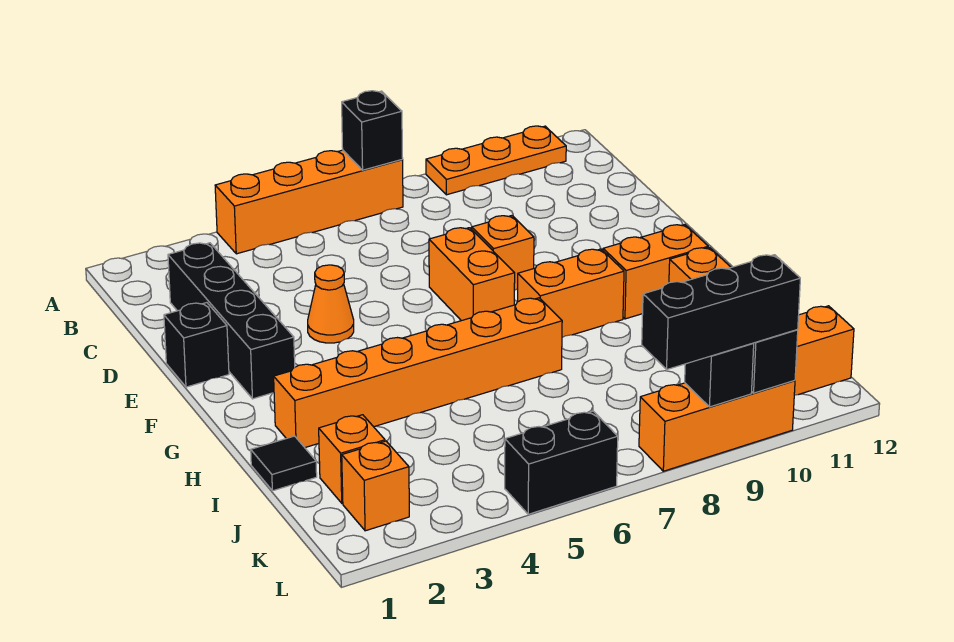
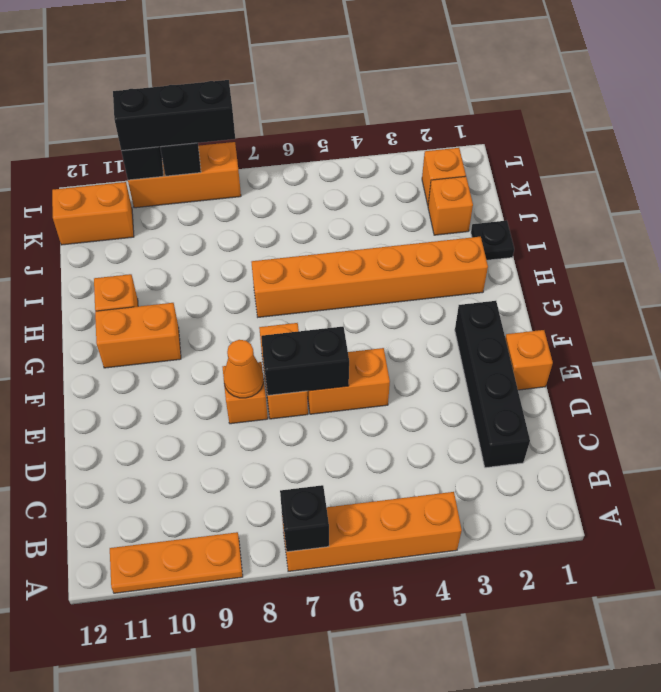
black brick E1 level 1 -> orange brick E1 level 1
orange cone E4 level 1 -> orange cone E8 level 2
orange brick G8:G9 level 1 -> orange brick E5:E6 level 1
black tile I1 level 1 -> black plate I1 level 1
black brick L5:L6 level 1 -> black brick E6:E7 level 2

